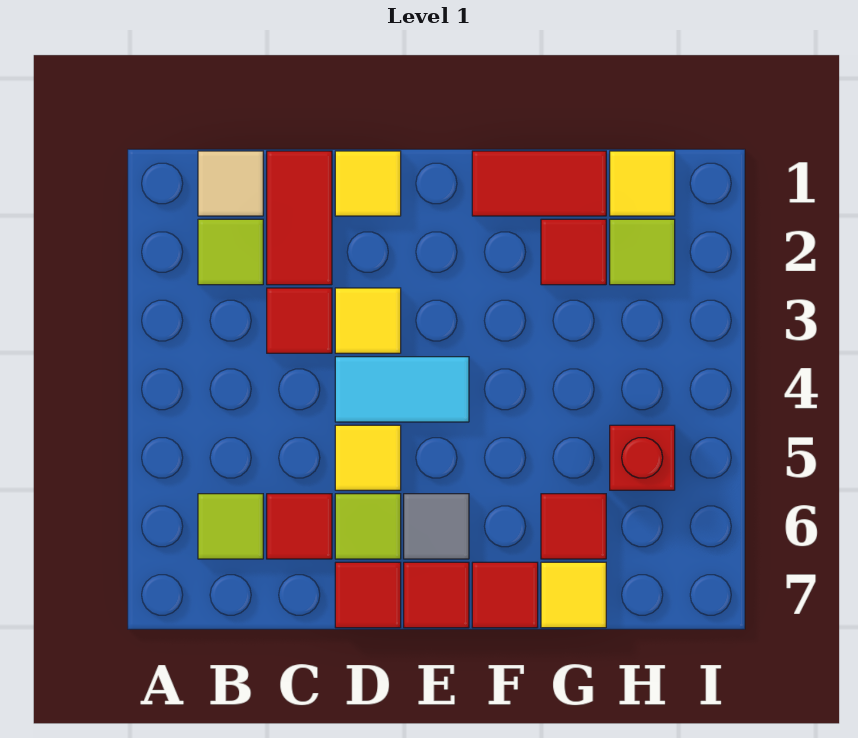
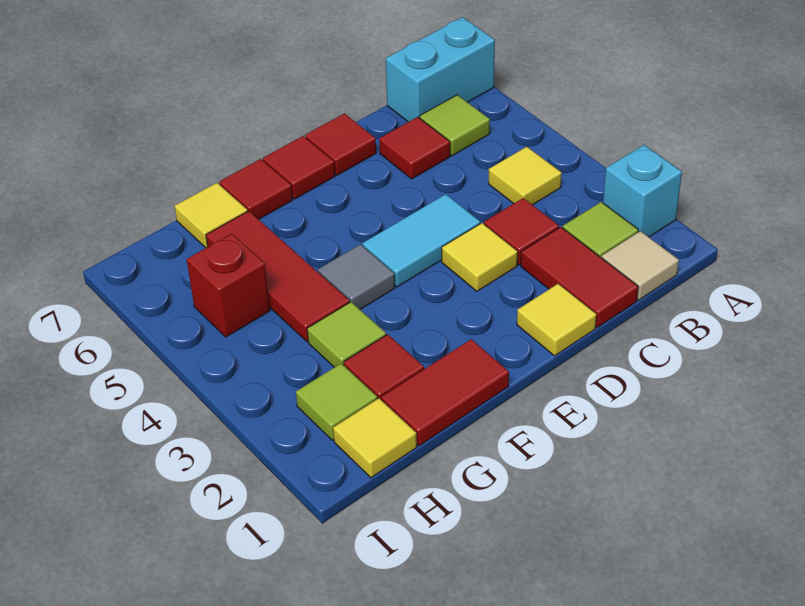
none -> cyan brick A2 level 1
none -> cyan brick A7:B7 level 1
yellow tile D5 level 1 -> yellow tile B4 level 1
lime tile D6 level 1 -> lime tile G3 level 1
grey tile E6 level 1 -> grey tile F4 level 1
red tile G6 level 1 -> red tile G4:G6 level 1

